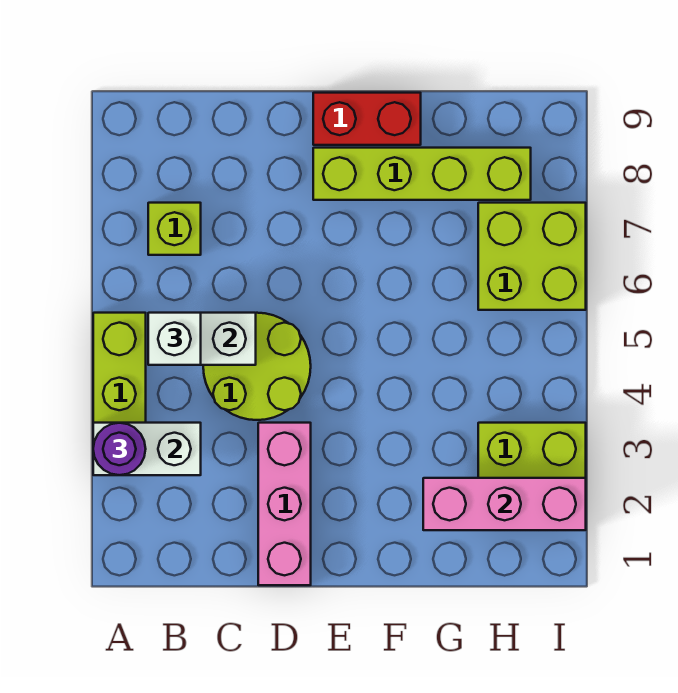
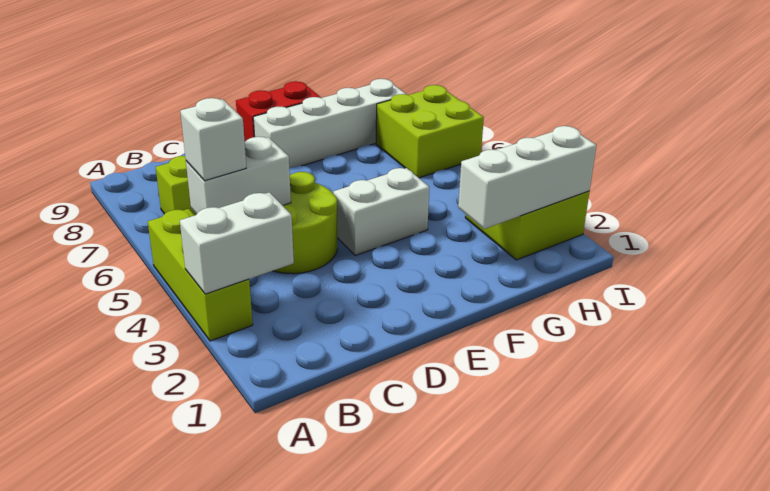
purple round brick A3 level 3 -> none
pink brick D1:D3 level 1 -> none
none -> white brick E4:F4 level 1
lime brick E8:H8 level 1 -> white brick E8:H8 level 1
pink brick G2:I2 level 2 -> white brick G2:I2 level 2

